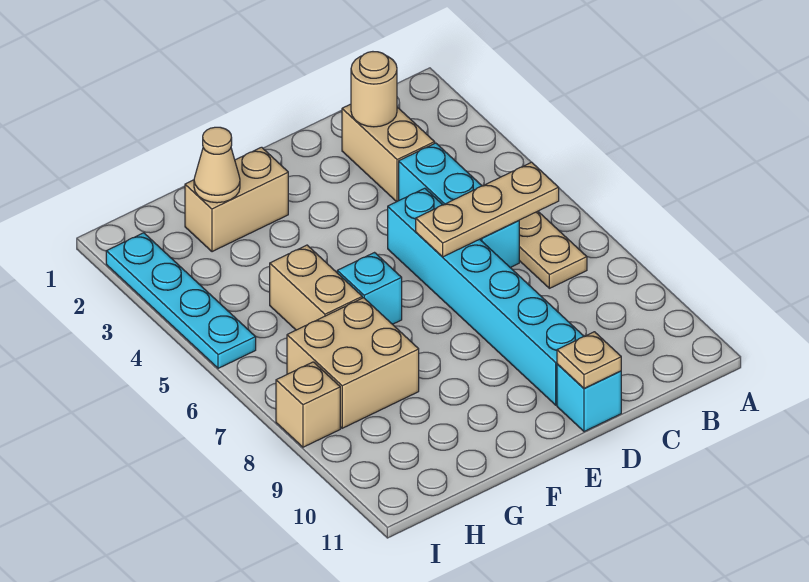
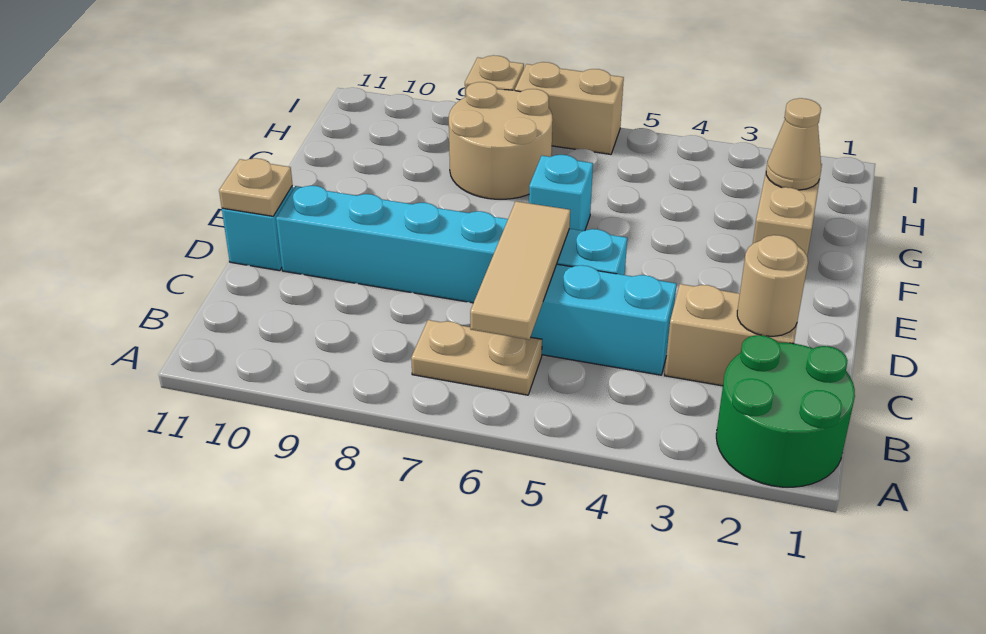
none -> green round brick A1:B2 level 1
tan plate B6:D6 level 2 -> tan tile B6:D6 level 2
tan brick G5:G6 level 1 -> tan brick I6:I7 level 1
tan brick G7:H8 level 1 -> tan round brick G7:H8 level 1
cyan plate I2:I5 level 1 -> none

